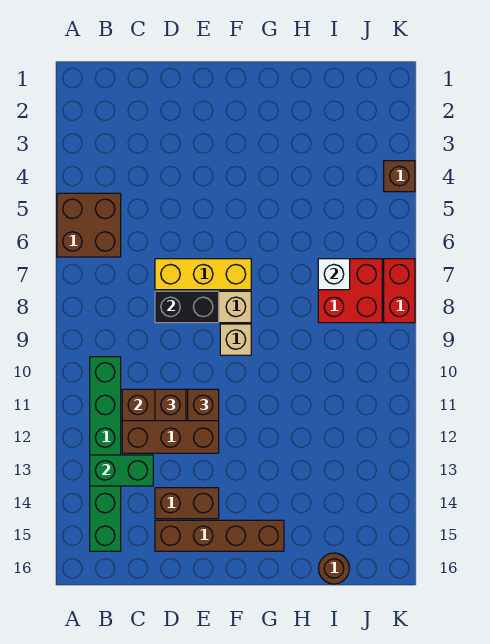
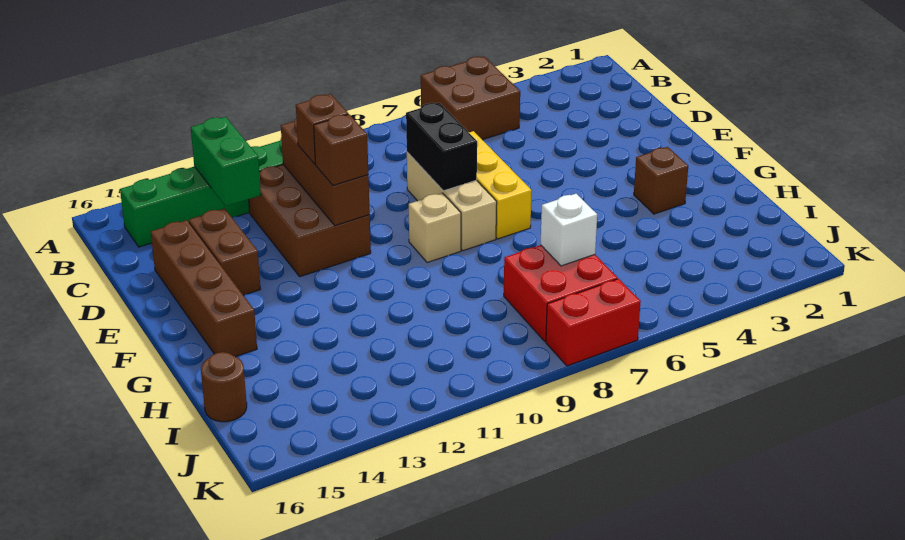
brown brick K4 level 1 -> brown brick G3 level 1

